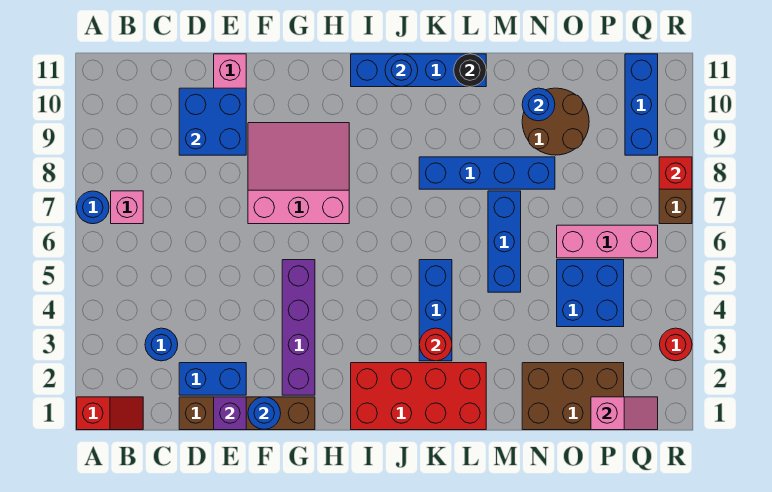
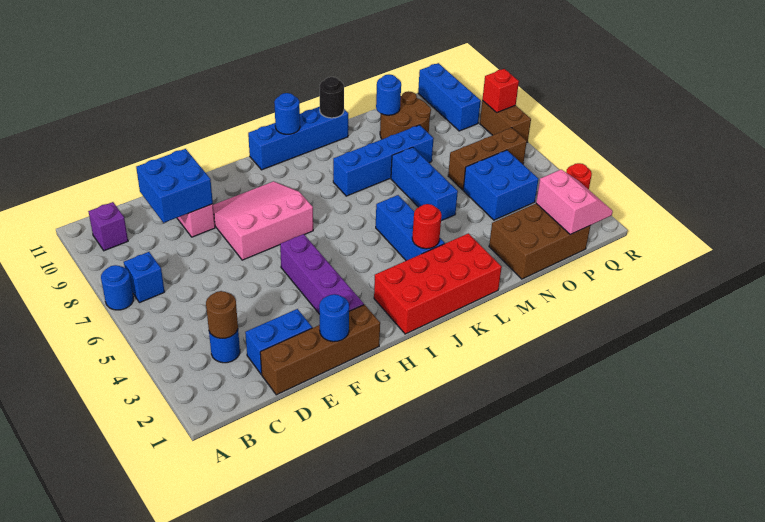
red slope A1:B1 level 1 top A -> none
pink brick B7 level 1 -> blue brick B7 level 1
none -> brown round brick C3 level 2
purple brick E1 level 2 -> purple brick B10 level 1
pink brick O6:Q6 level 1 -> brown brick O6:Q6 level 1
pink slope P1:Q1 level 2 top P -> pink slope P1:Q2 level 2 top P

